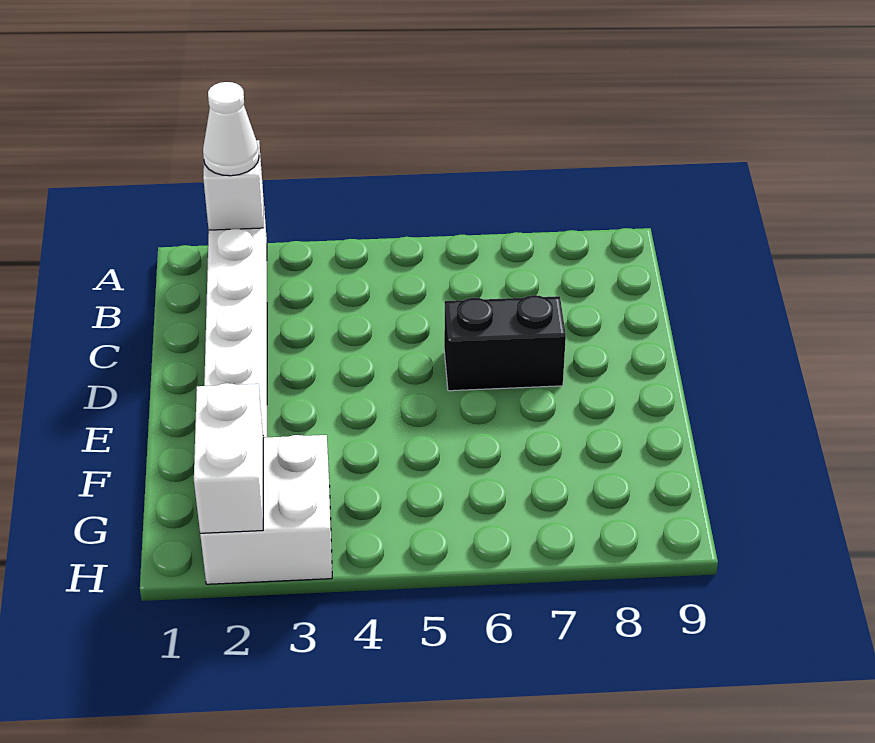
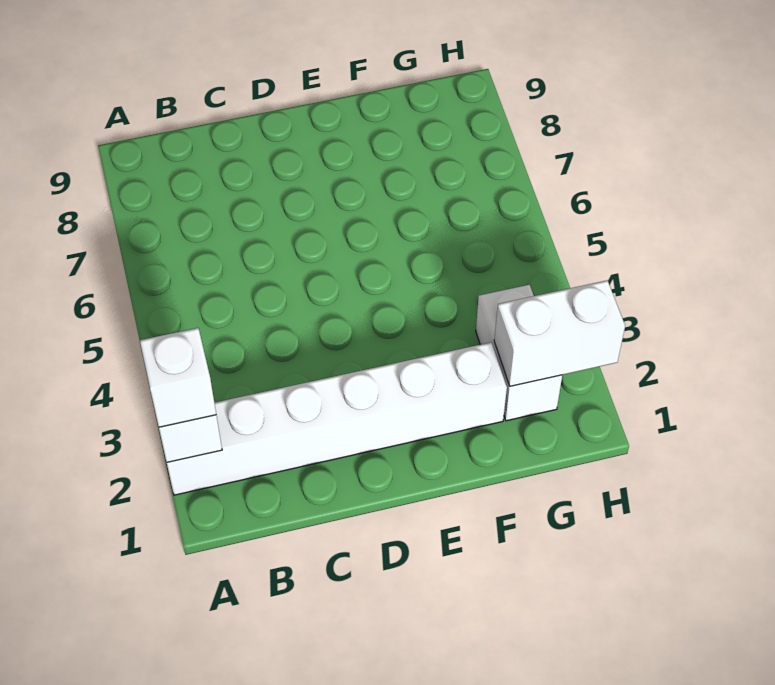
white cone A2 level 3 -> white brick A2 level 3
black brick D6:D7 level 1 -> none
white brick G2:H3 level 1 -> white brick G2:G3 level 1

